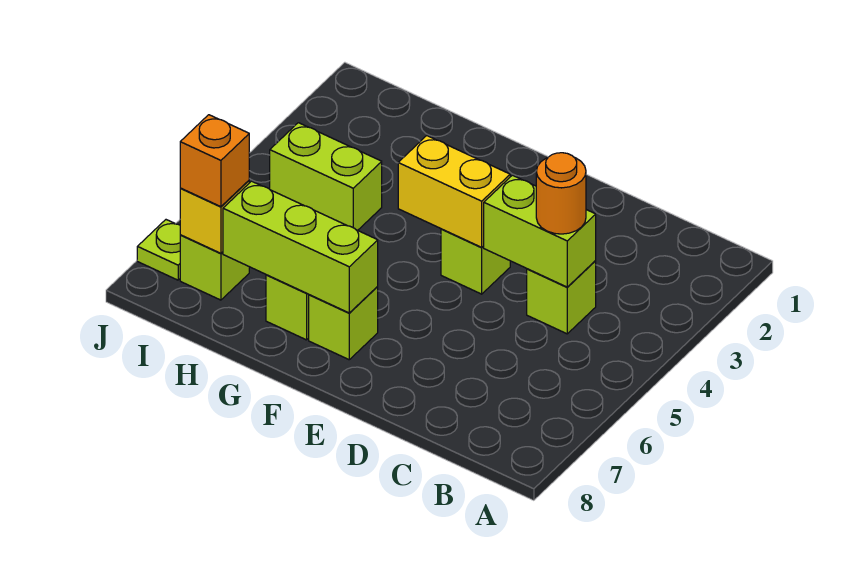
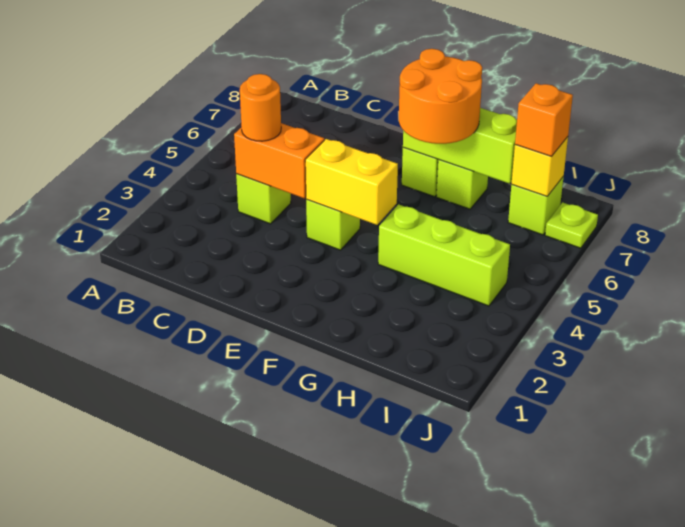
lime brick C4:D4 level 2 -> orange brick C4:D4 level 2
none -> orange round brick F6:G7 level 3
lime brick H4:I4 level 1 -> lime brick G4:I4 level 1

